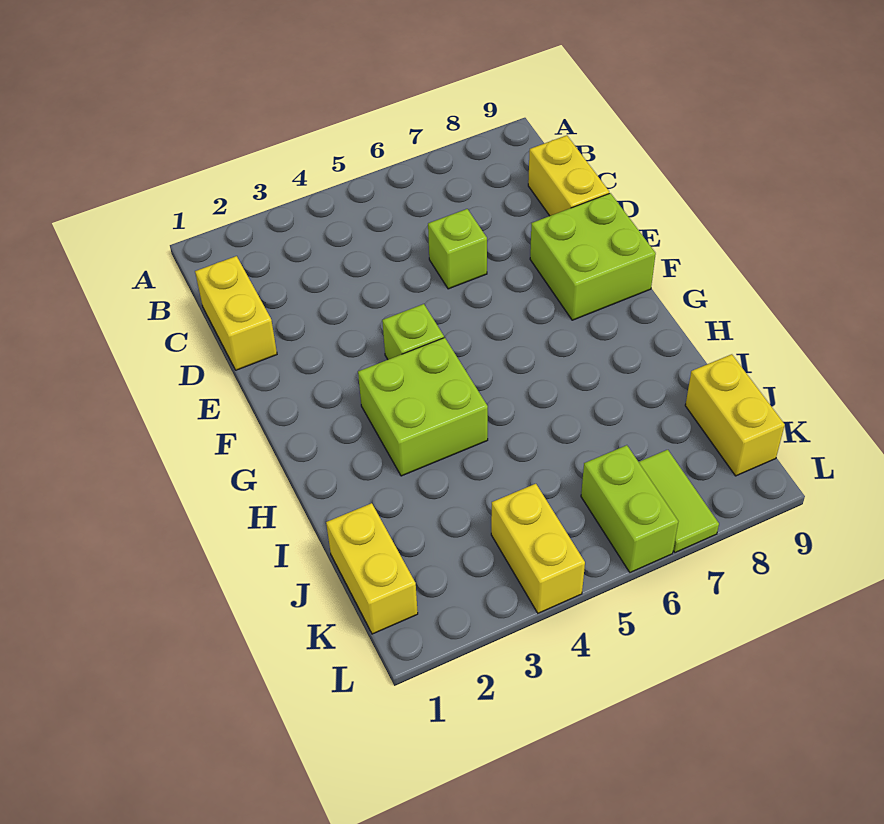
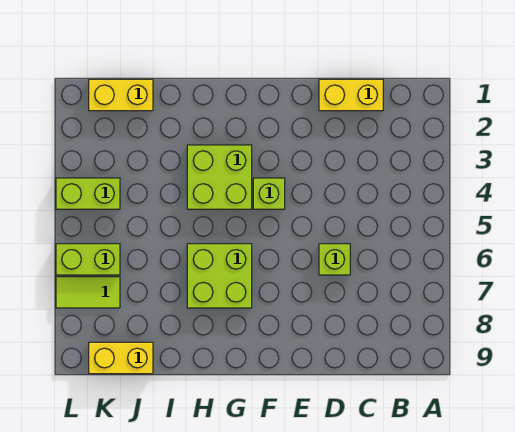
yellow brick C9:D9 level 1 -> none
lime brick E8:F9 level 1 -> lime brick G6:H7 level 1
yellow brick K4:L4 level 1 -> lime brick K4:L4 level 1

